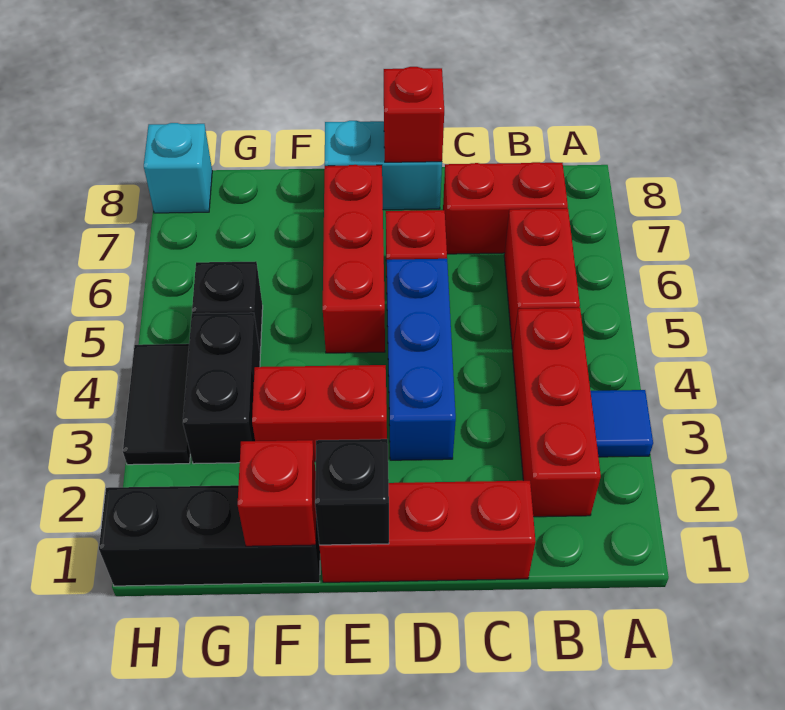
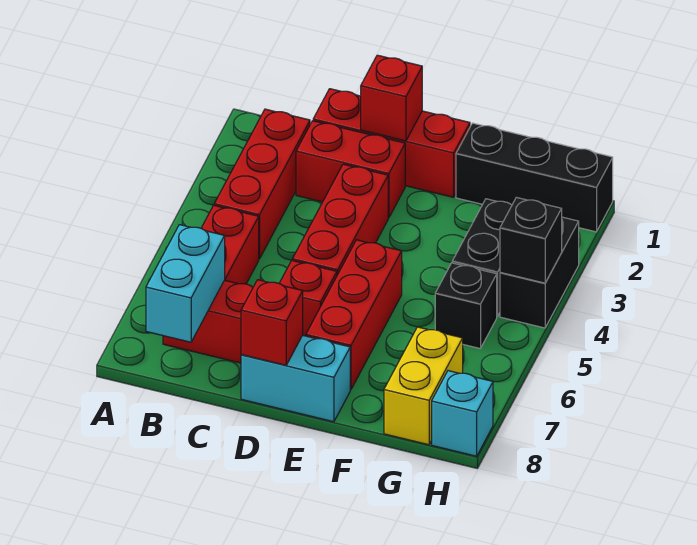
blue tile A3 level 1 -> none
none -> cyan brick B7:B8 level 2
blue brick D3:D5 level 1 -> red brick D3:D5 level 1
black brick E1 level 2 -> black brick H4 level 2
red brick E3:F3 level 1 -> red brick C2:D2 level 1
red brick F1 level 2 -> red brick D1 level 2
none -> yellow brick G7:G8 level 1
black tile H3:H4 level 1 -> black brick H3:H4 level 1

